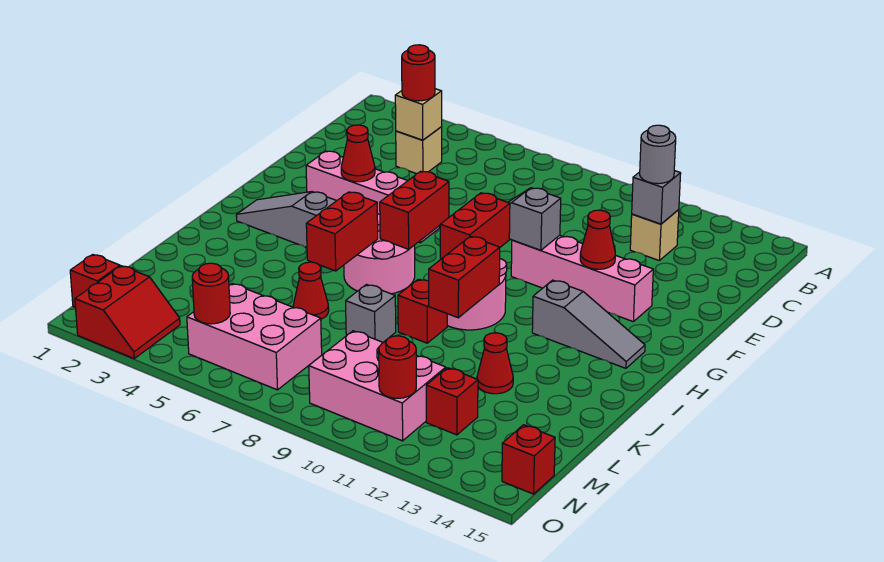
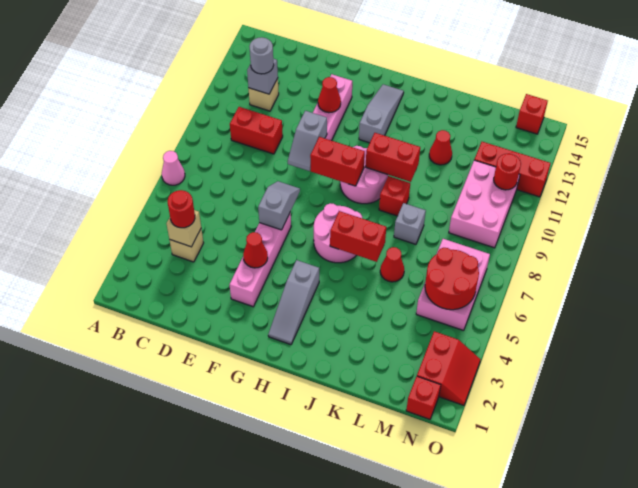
none -> pink cone A7 level 1
none -> grey slope F6:F7 level 2 top 6
red brick G7:H7 level 2 -> red brick C10:D10 level 1
red brick M12 level 1 -> red brick M12:O12 level 1
red slope N2:O3 level 1 top 2 -> red slope N2:O3 level 1 top N
red round brick N5 level 2 -> red round brick M5:N6 level 2

